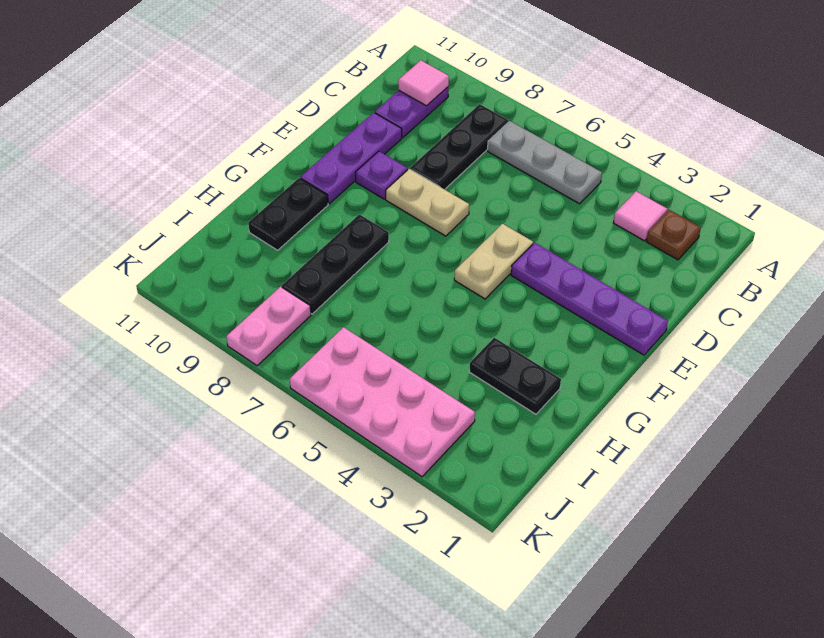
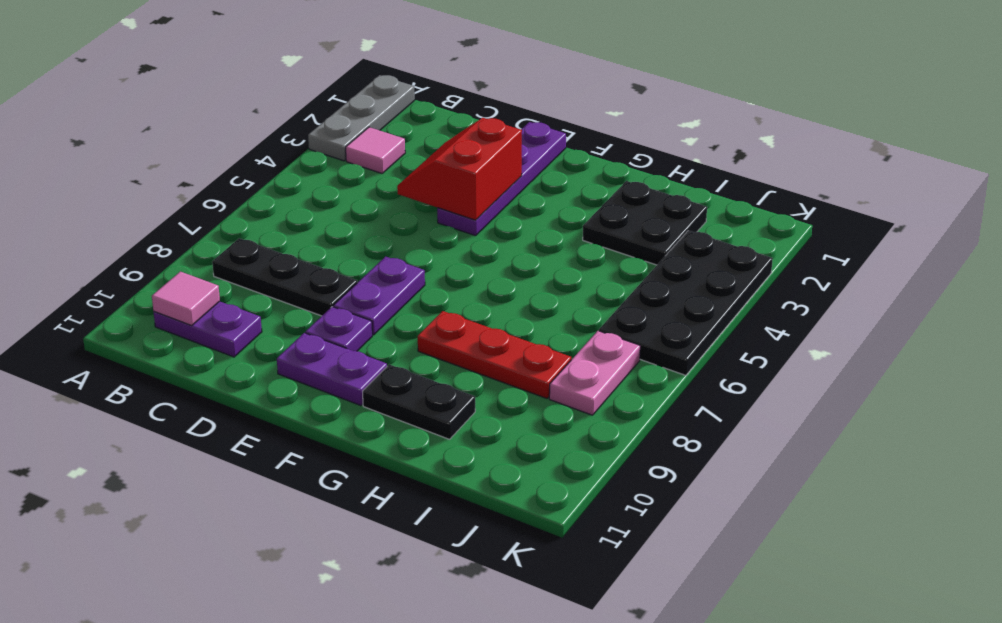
brown plate B2 level 1 -> none
grey plate B5:B7 level 1 -> grey plate A1:A3 level 1
none -> red slope D3:E4 level 2 top E
purple plate D10:F10 level 1 -> purple plate E10:F10 level 1
tan plate E5:F5 level 1 -> none
tan plate E7:E8 level 1 -> purple plate E7:E8 level 1
black plate G8:I8 level 1 -> red plate G8:I8 level 1
black plate H2:H3 level 1 -> black plate H2:I3 level 1
pink plate J3:K6 level 1 -> black plate J3:K6 level 1
pink plate J8:K8 level 1 -> pink plate J7:J8 level 1

